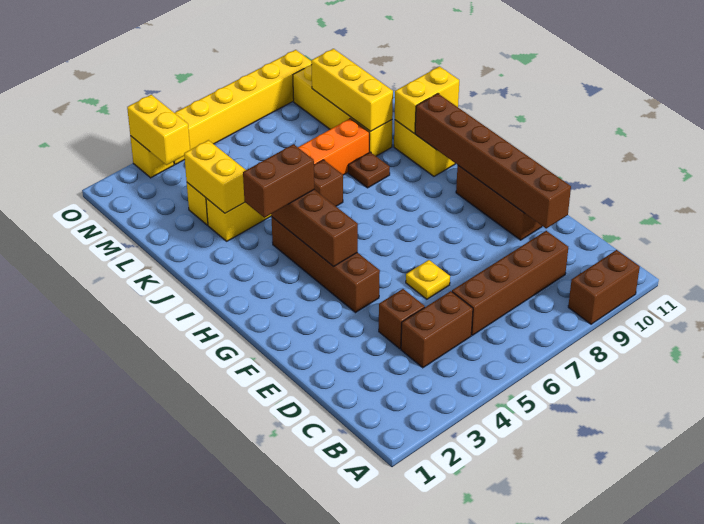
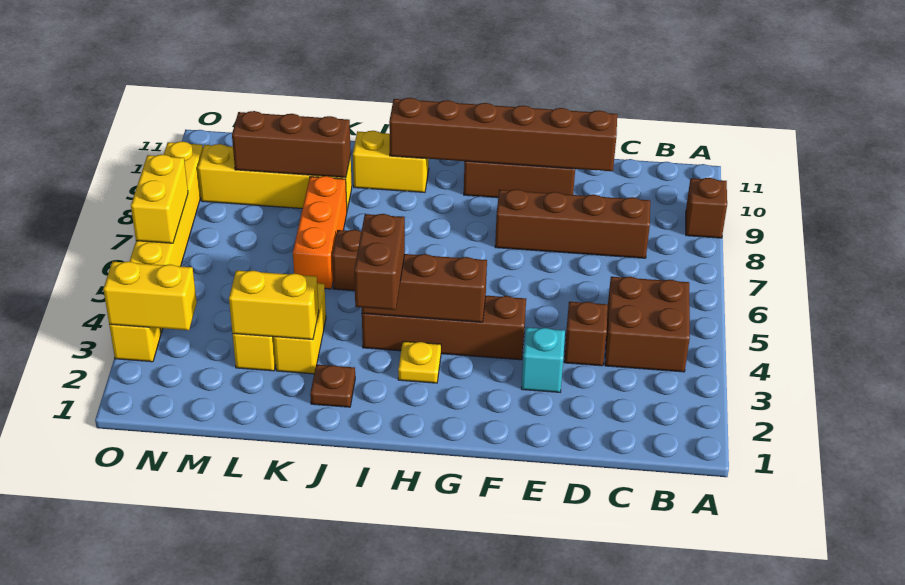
brown brick A9:A10 level 1 -> brown brick A9 level 1
brown brick C4:C5 level 1 -> brown brick B4:C5 level 1
brown brick C6:C9 level 1 -> brown brick C8:F8 level 1
none -> cyan brick E3 level 1
yellow plate E6 level 1 -> yellow plate H3 level 1
brown plate J8 level 1 -> brown plate J2 level 1
yellow brick J10:J11 level 2 -> yellow brick O6:O7 level 2
yellow brick K9:M9 level 2 -> brown brick K9:M9 level 2

